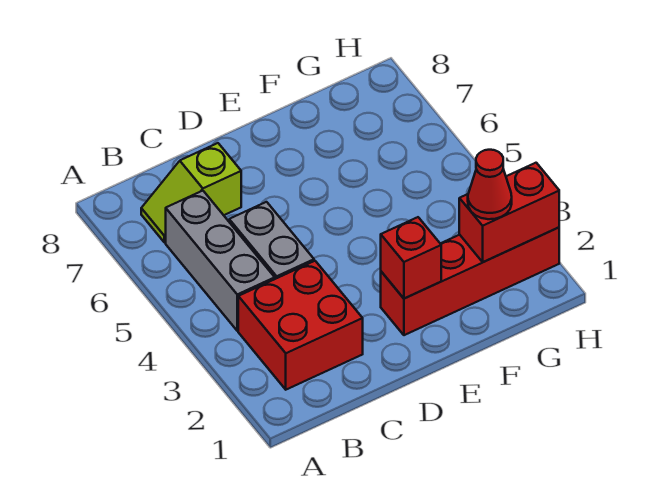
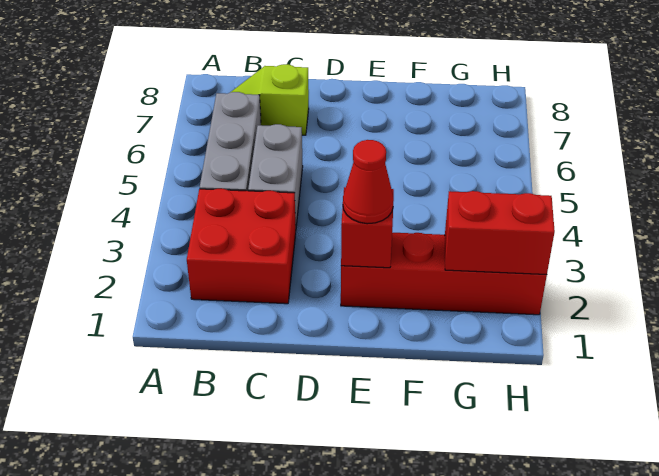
red cone G2 level 3 -> red cone E2 level 3

